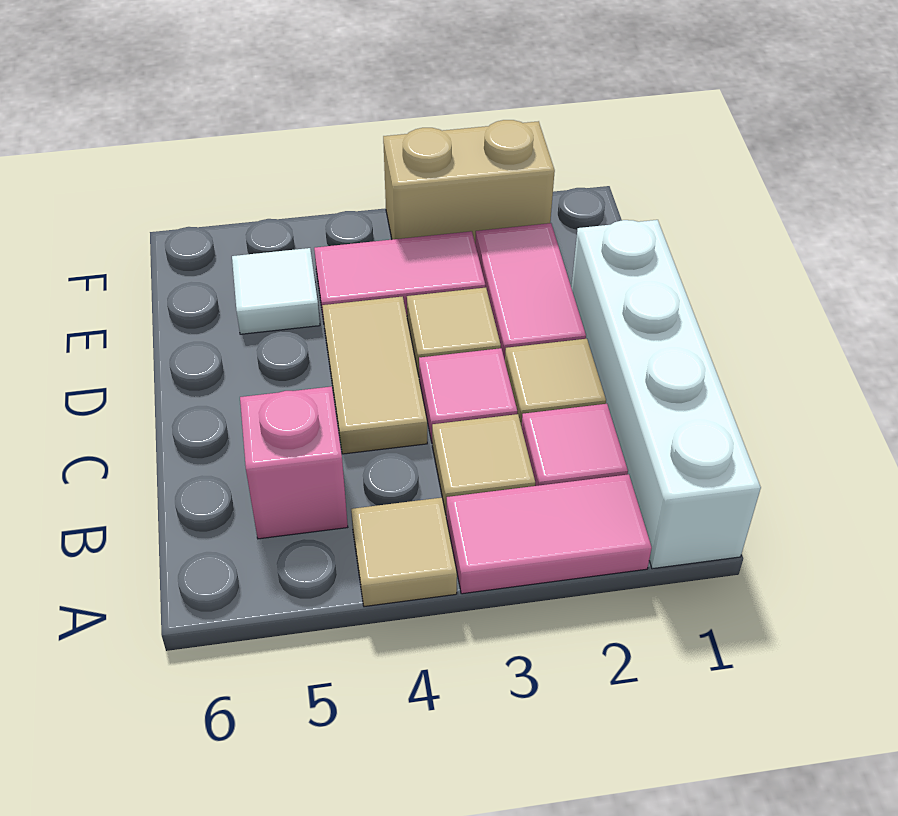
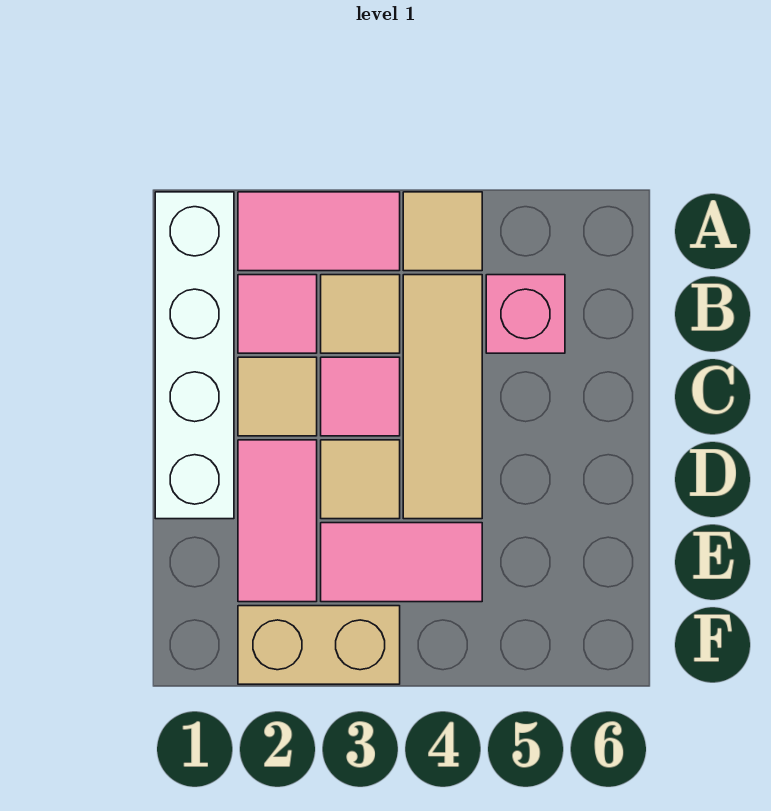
tan tile C4:D4 level 1 -> tan tile B4:D4 level 1
white tile E5 level 1 -> none

